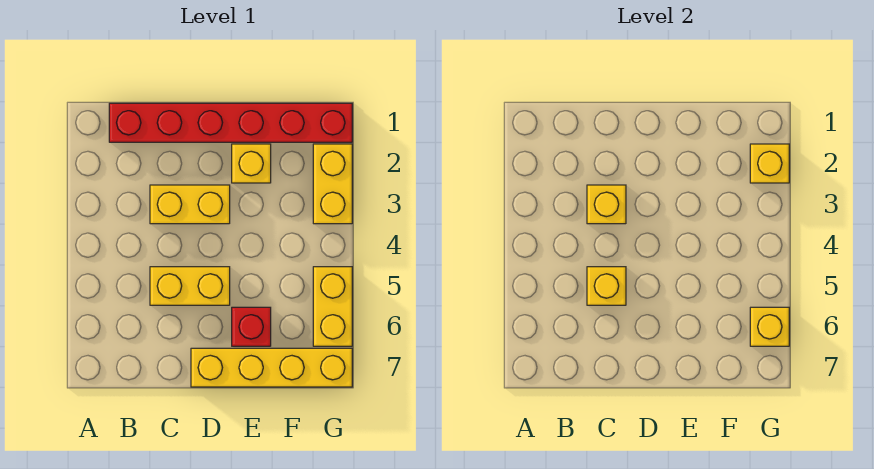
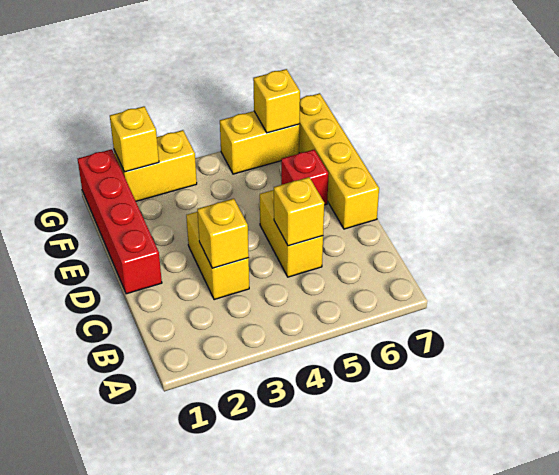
red brick B1:G1 level 1 -> red brick D1:G1 level 1
yellow brick E2 level 1 -> none

